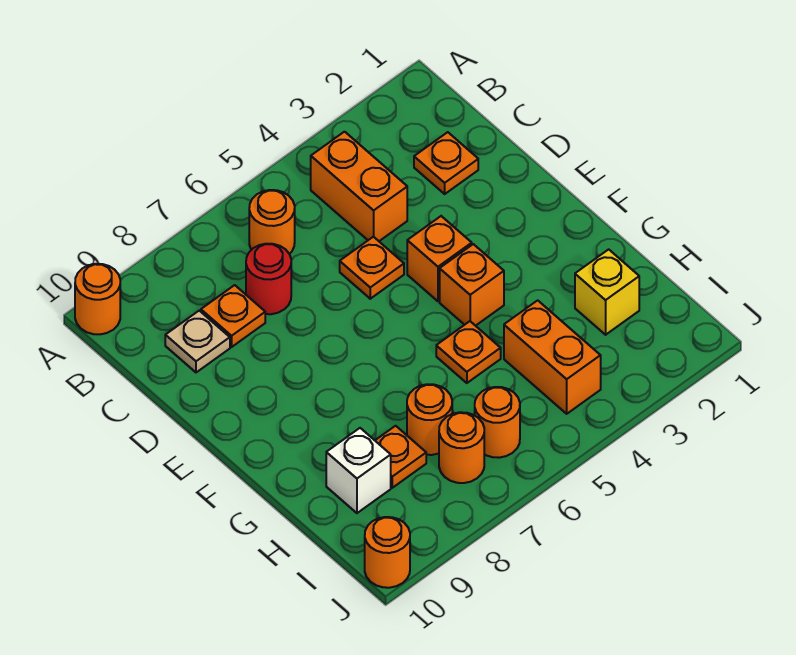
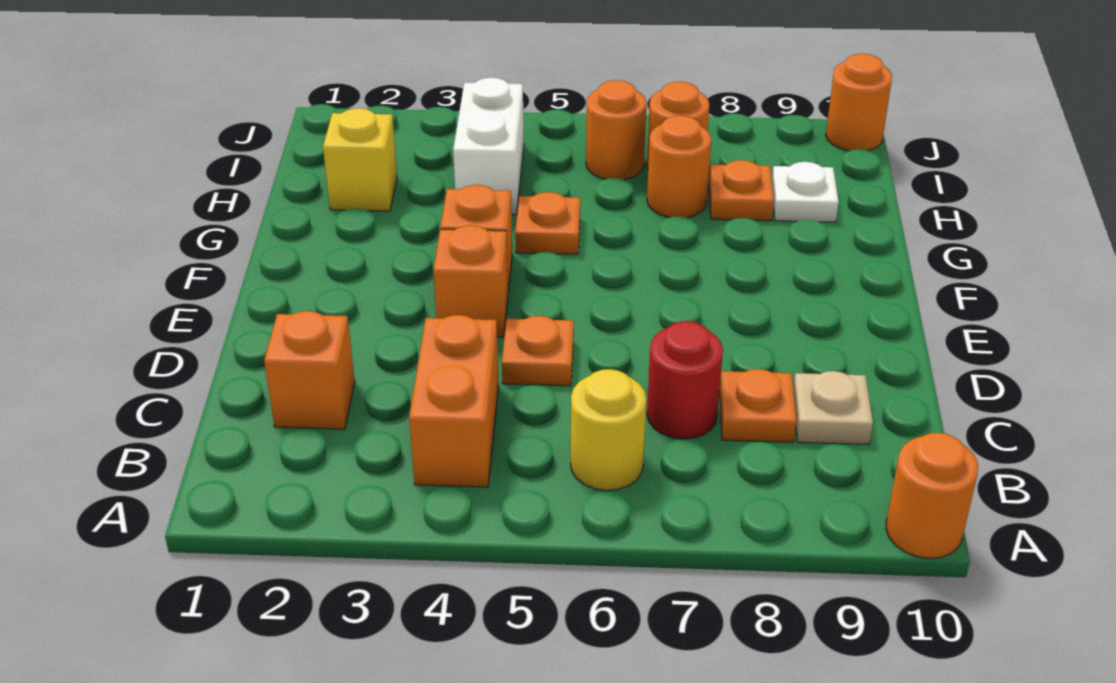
orange round brick B6 level 1 -> yellow round brick B6 level 1
orange plate C2 level 1 -> orange brick C2 level 1
orange brick H4:I4 level 1 -> white brick H4:I4 level 1
white brick H9 level 1 -> white plate H9 level 1

